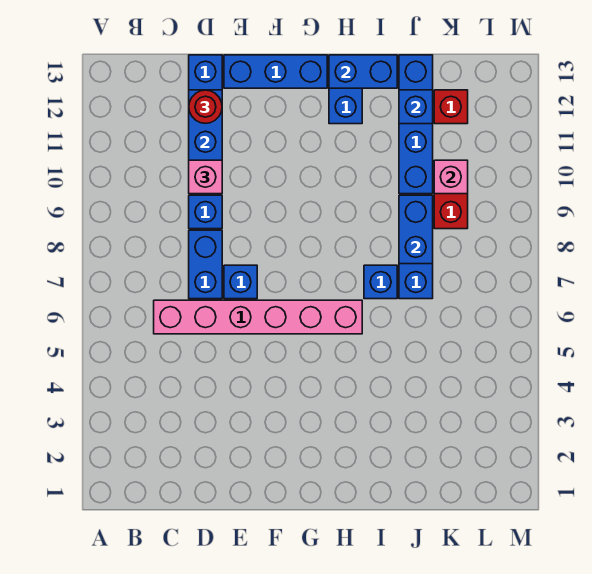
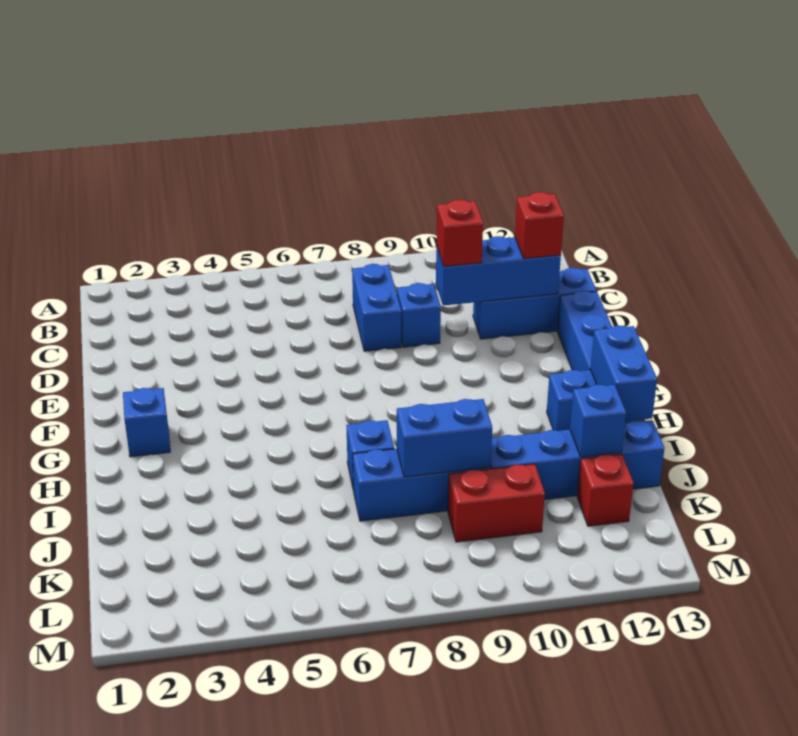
pink brick C6:H6 level 1 -> none
blue brick D7:D8 level 1 -> blue brick C8:D8 level 1
pink brick D10 level 3 -> red brick D10 level 3
red round brick D12 level 3 -> red brick D12 level 3
blue brick E7 level 1 -> blue brick G2 level 1
pink brick K10 level 2 -> none

